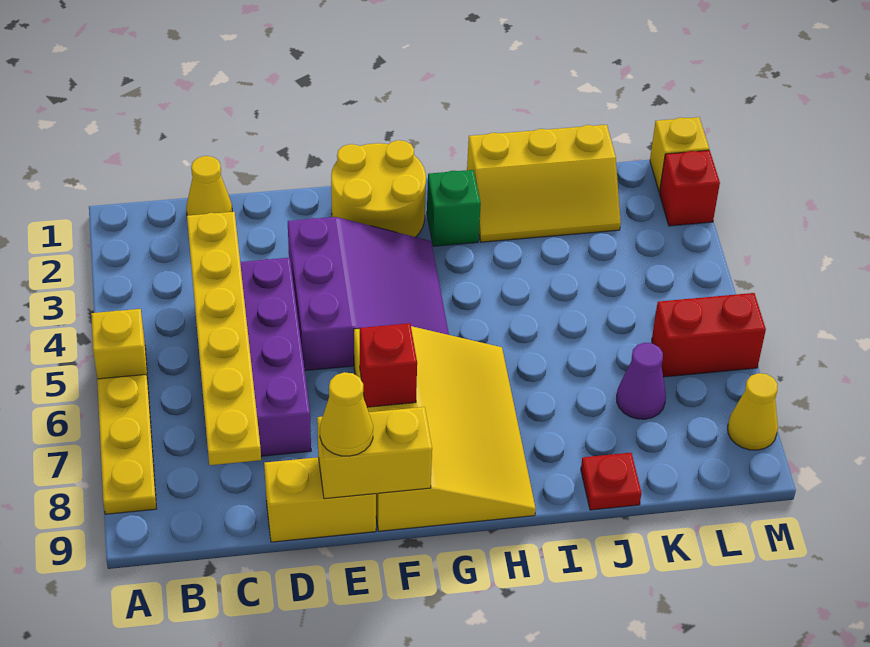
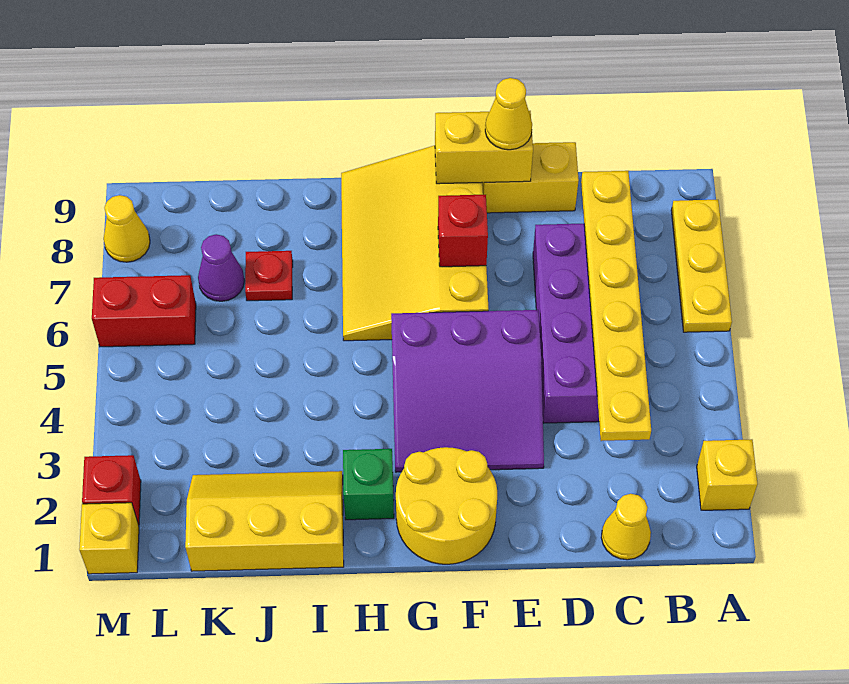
yellow brick A5 level 1 -> yellow brick A2 level 1
purple slope E3:G5 level 1 top E -> purple slope E3:G5 level 1 top 5
red plate J9 level 1 -> red plate J7 level 1

